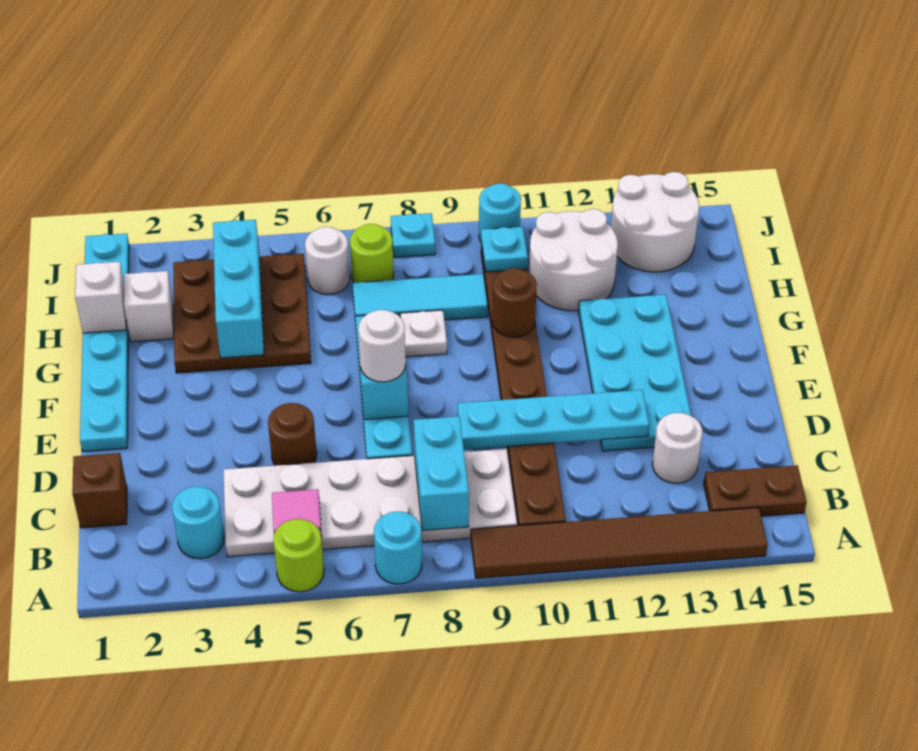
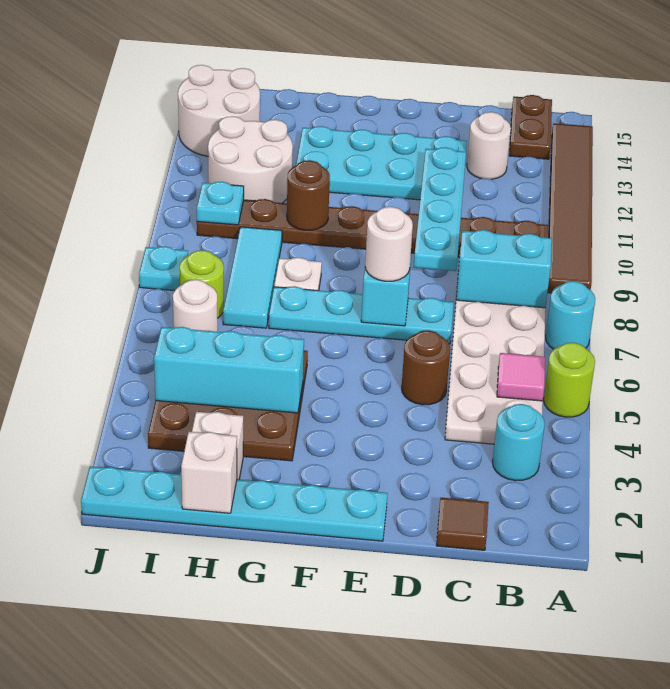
brown brick C1 level 1 -> brown tile C1 level 1
cyan round brick J10 level 1 -> none

